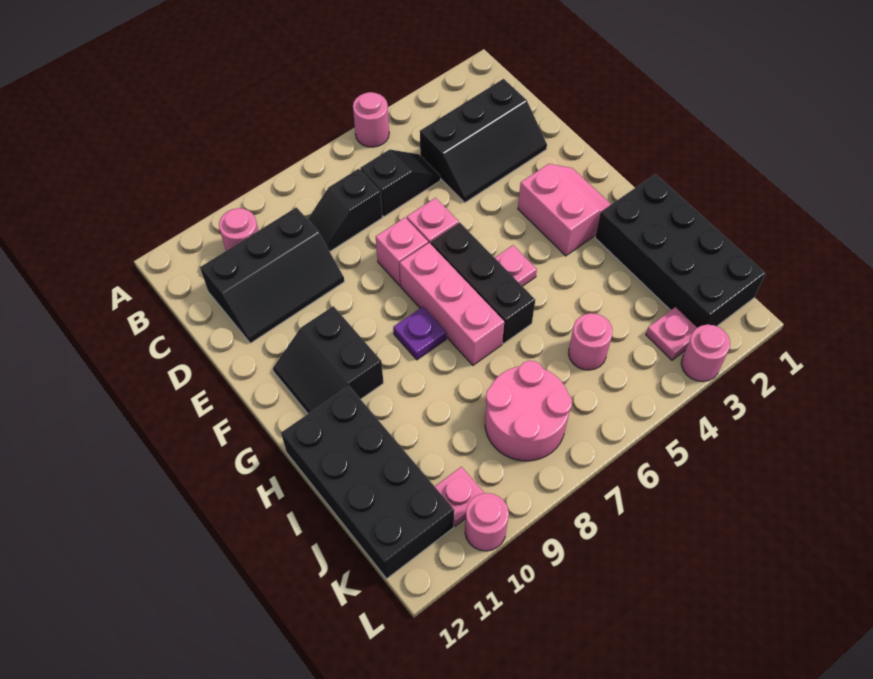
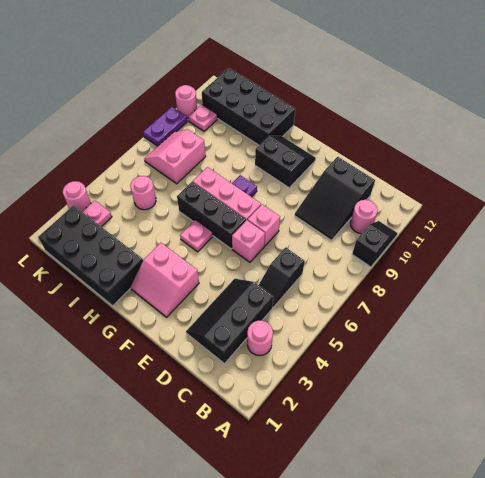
pink round brick A5 level 1 -> pink round brick B3 level 1
black slope C7:C8 level 1 top 7 -> black slope A9:A10 level 1 top 9
black slope C9:D11 level 1 top C -> black slope C9:D11 level 1 top 11
pink round brick J7:K8 level 1 -> pink slope J7:K8 level 1 top J
none -> purple plate L8:L9 level 1

